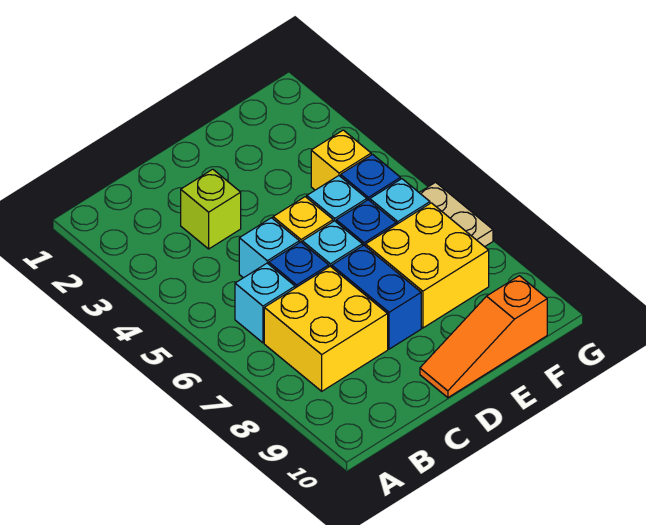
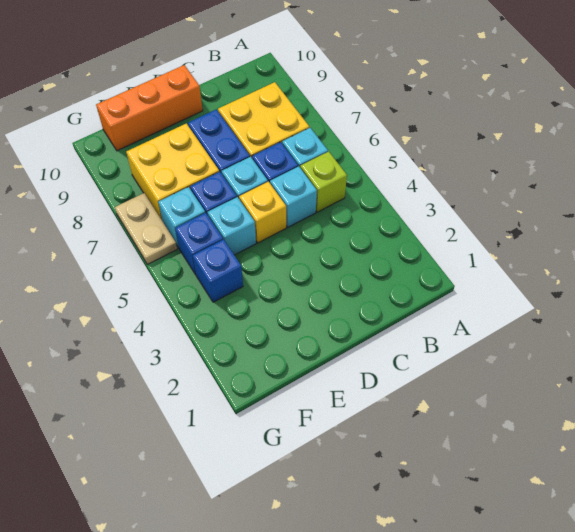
lime brick C3 level 1 -> lime brick B5 level 1
orange slope D10:F10 level 1 top F -> orange brick D10:F10 level 1
yellow brick F4 level 1 -> blue brick F4 level 1

